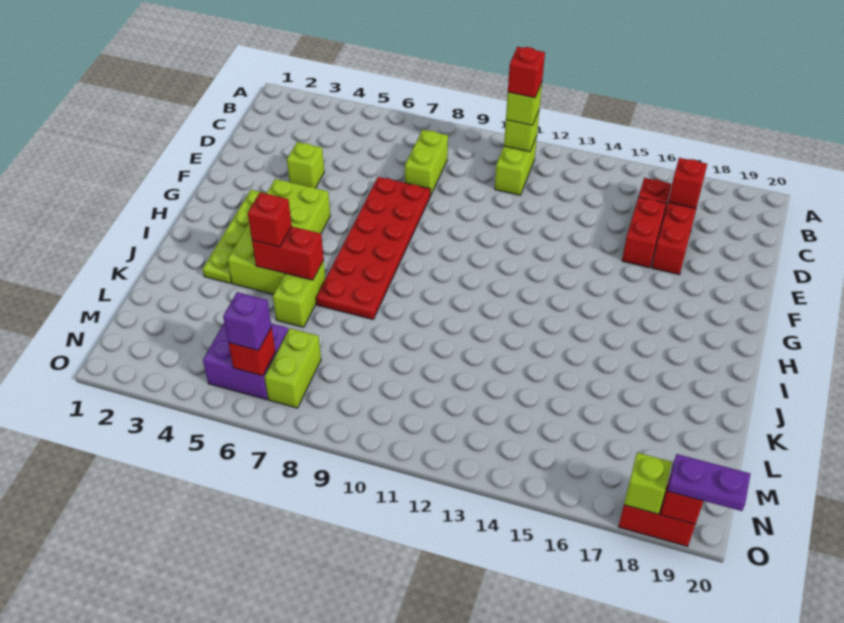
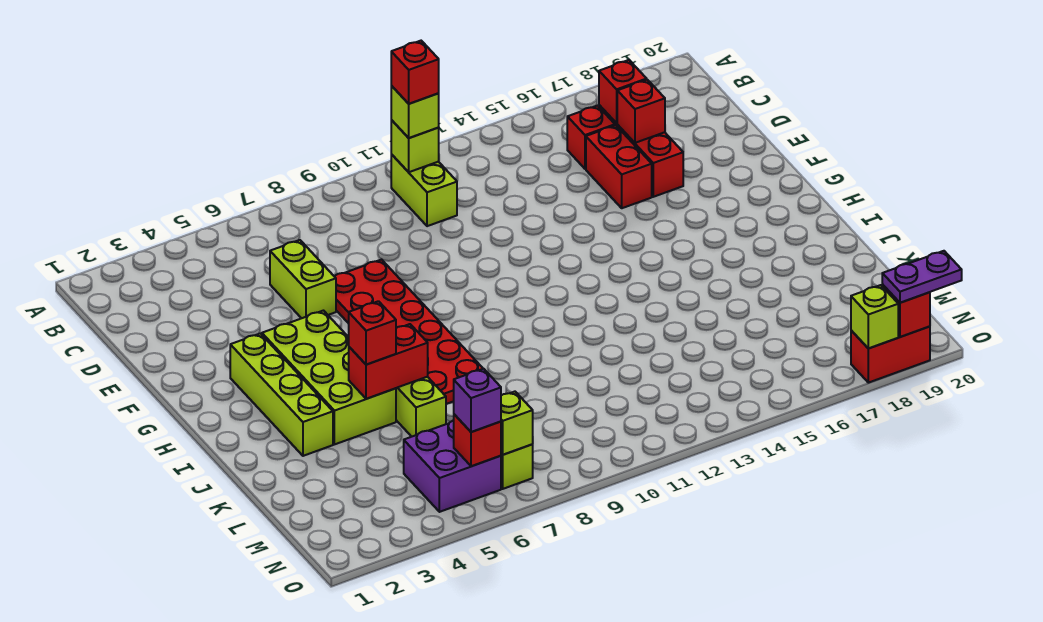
lime brick C8:D8 level 1 -> lime brick D6:E6 level 1
none -> red brick D17 level 2
lime brick E4 level 1 -> lime brick N7 level 2
lime plate G3:J3 level 1 -> lime brick G3:J3 level 1

